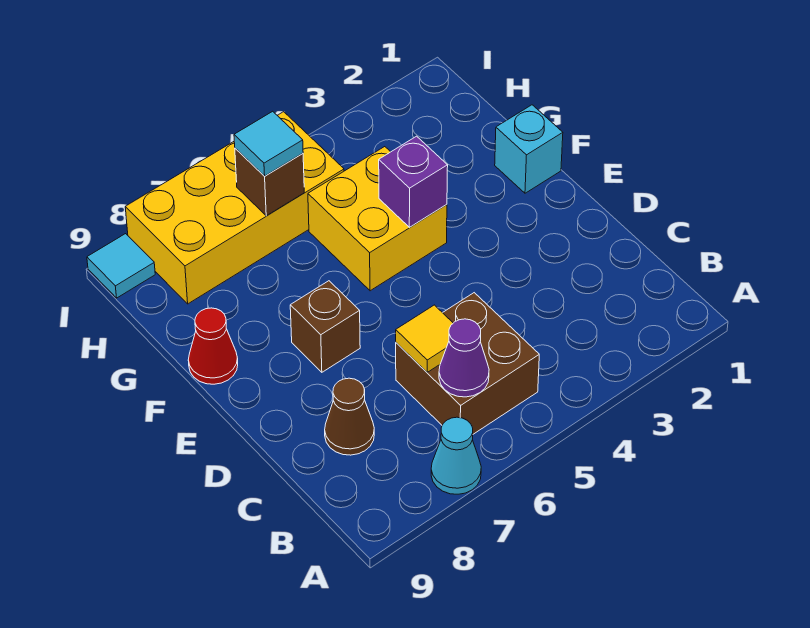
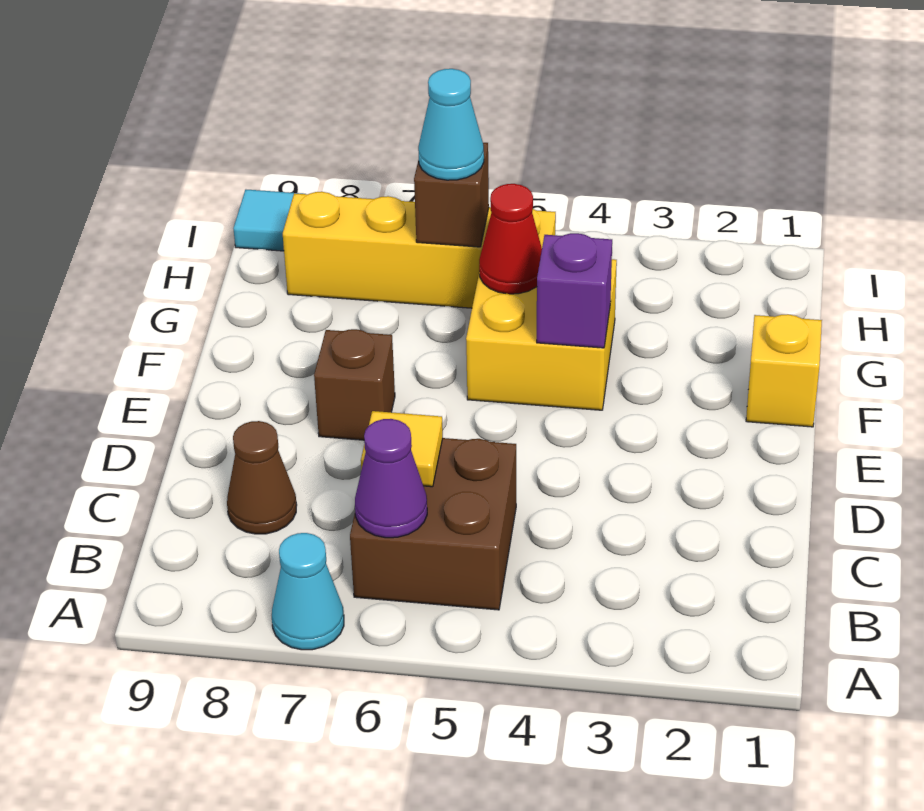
cyan brick F1 level 1 -> yellow brick F1 level 1
red cone F9 level 1 -> red cone G5 level 2
yellow brick H5:I8 level 1 -> yellow brick H5:H8 level 1
cyan tile H6 level 3 -> cyan cone H6 level 3

